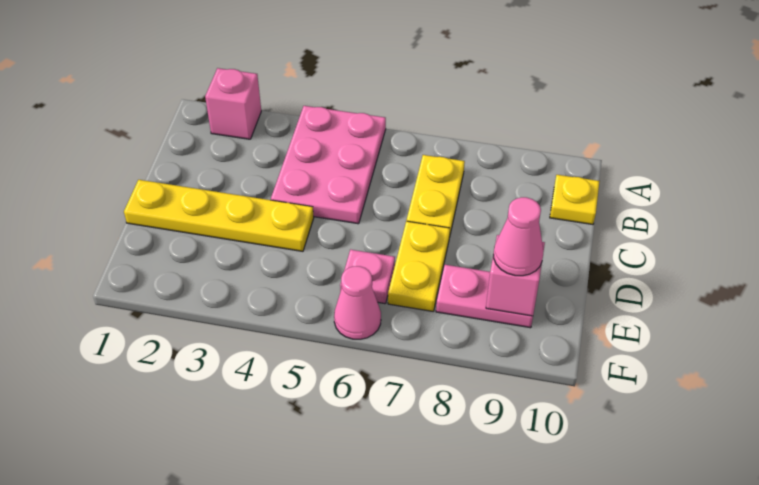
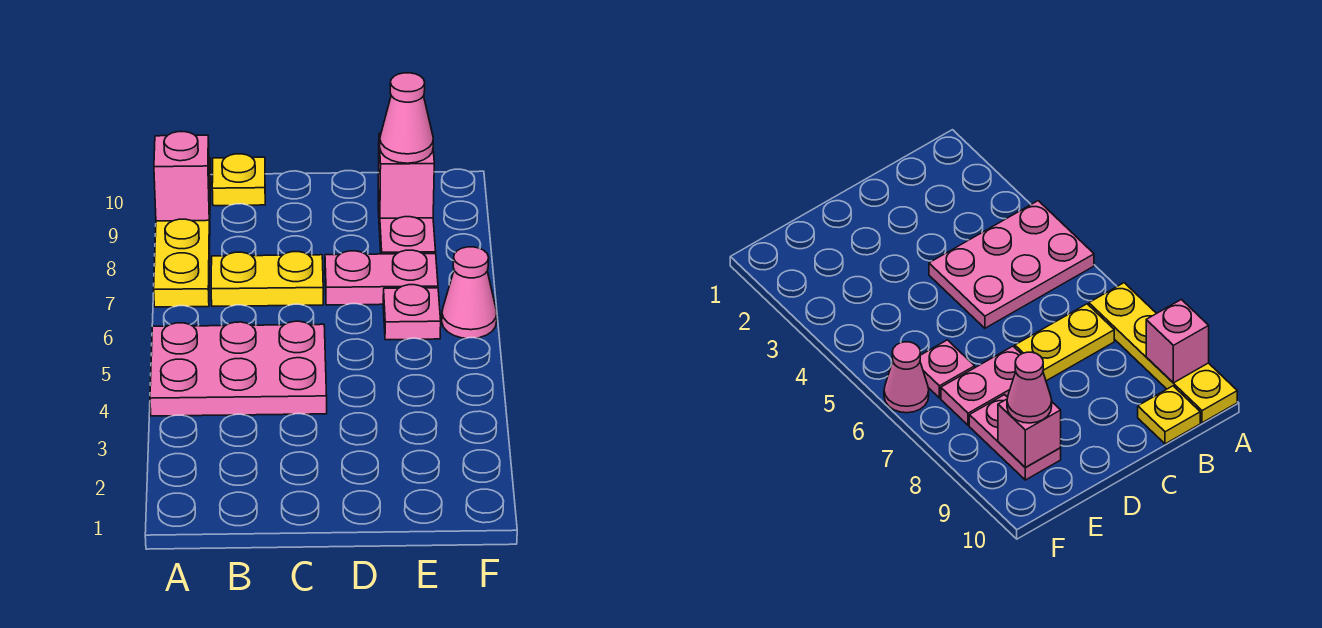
pink brick A2 level 1 -> pink brick A9 level 2
yellow plate D1:D4 level 1 -> yellow plate A7:A10 level 1
yellow plate D7:E7 level 1 -> pink plate D7:E7 level 1

